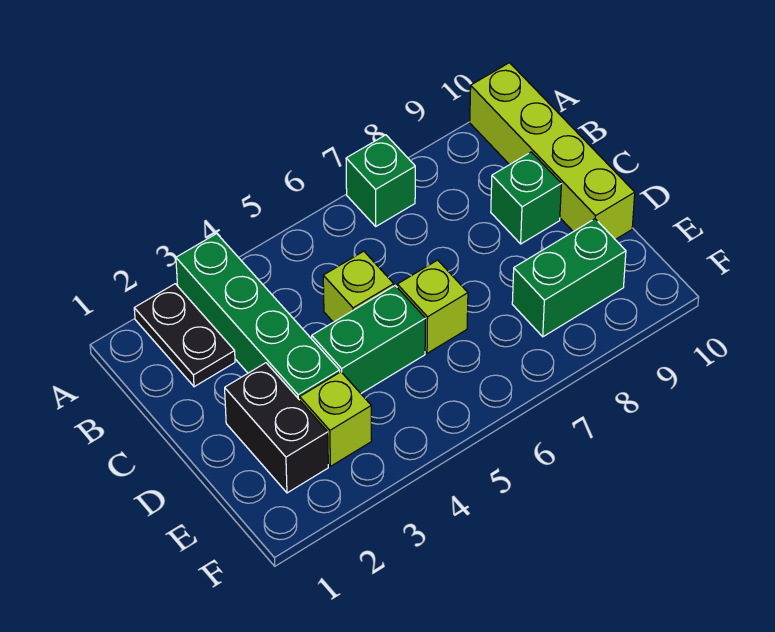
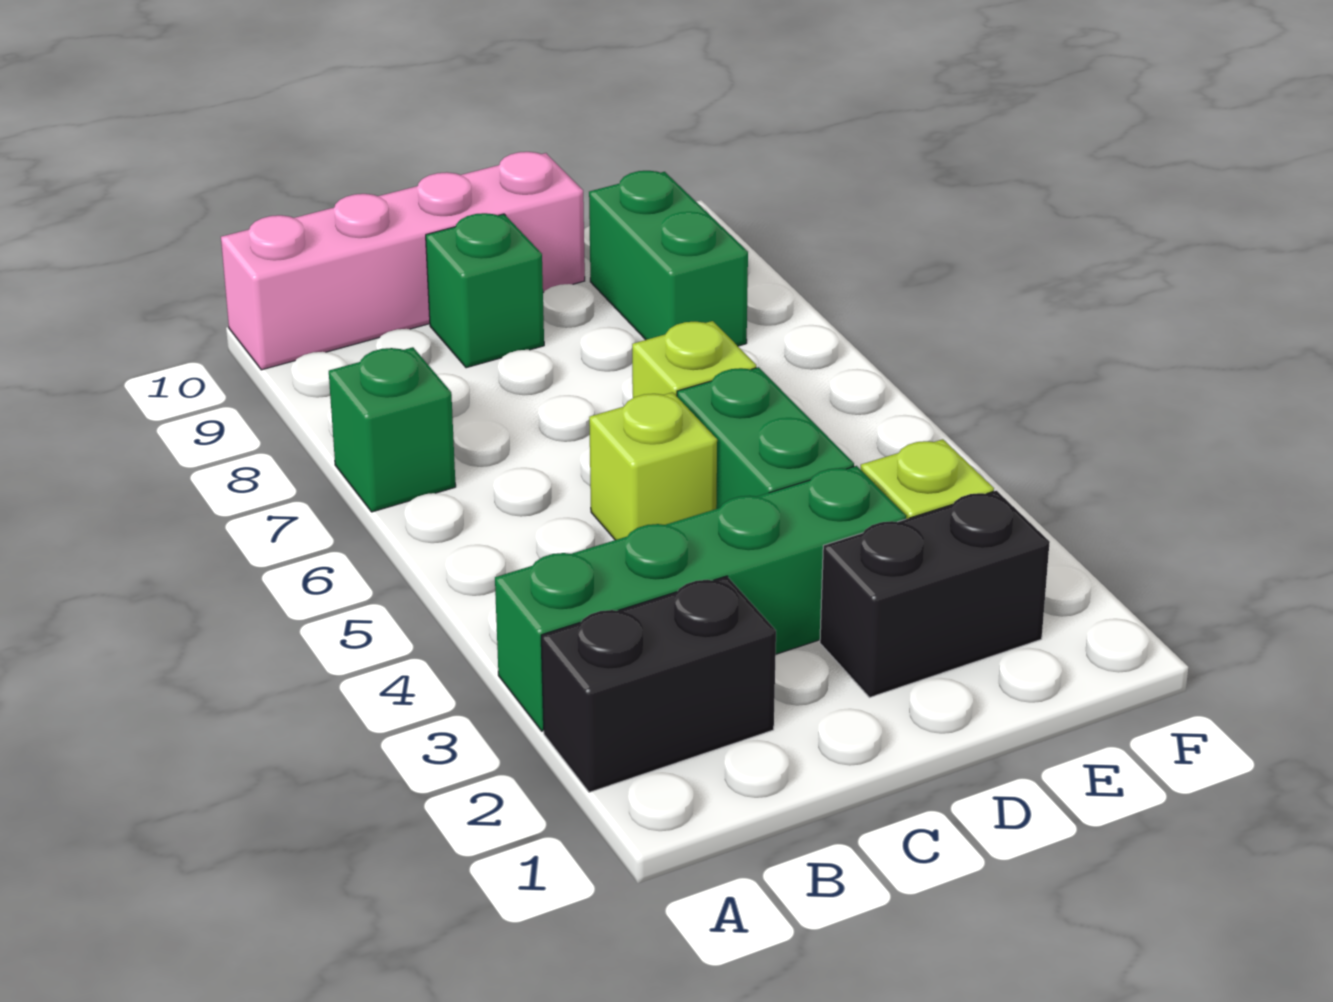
black plate A2:B2 level 1 -> black brick A2:B2 level 1
lime brick A10:D10 level 1 -> pink brick A10:D10 level 1

